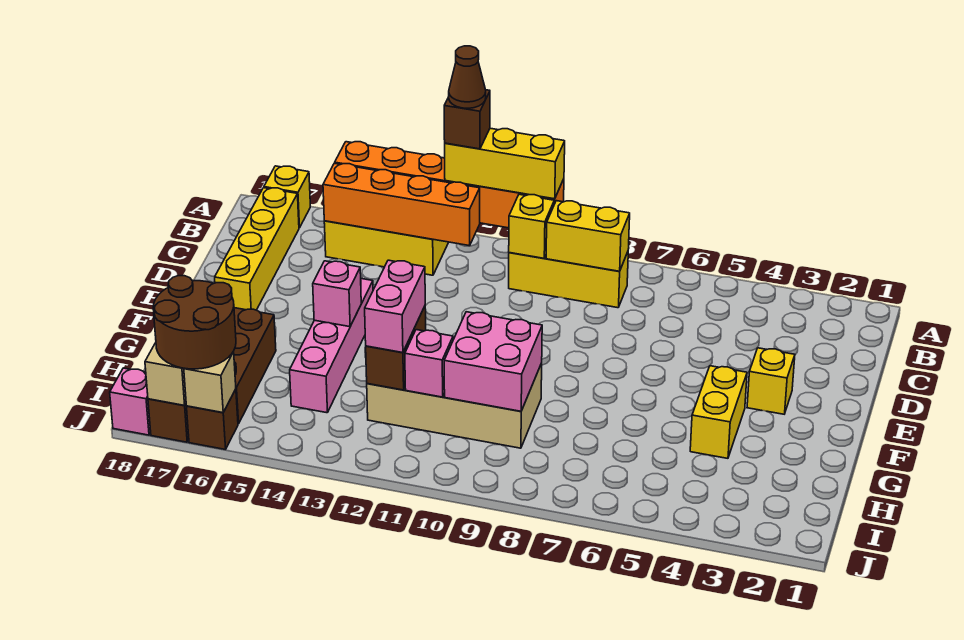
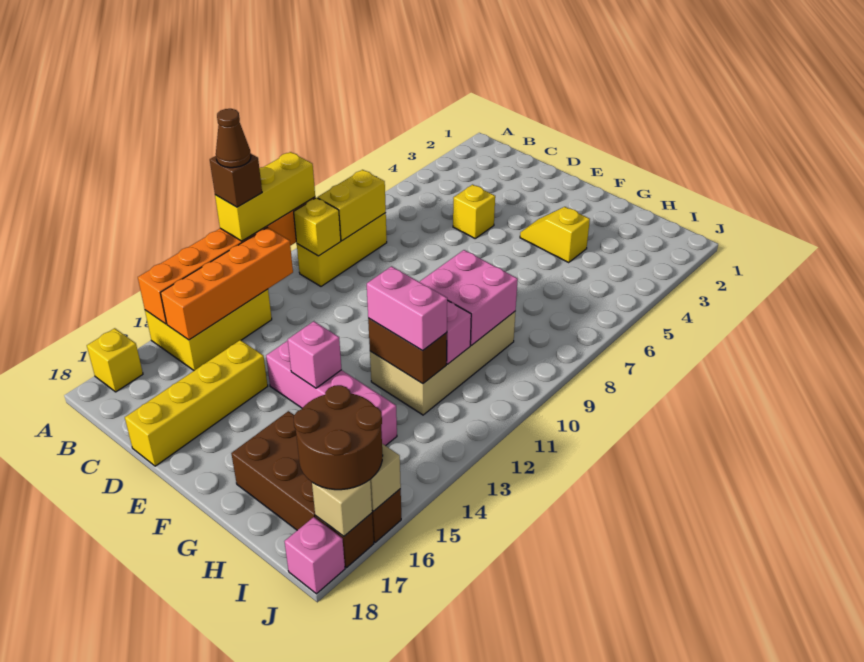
yellow brick B17:E17 level 1 -> yellow brick D15:D18 level 1
yellow brick E3 level 1 -> yellow brick D5 level 1
yellow brick F4:G4 level 1 -> yellow slope F4:G4 level 1 top G

